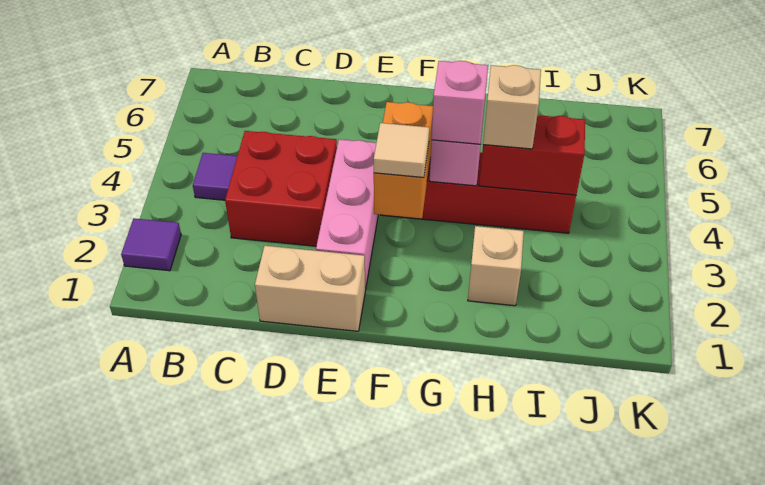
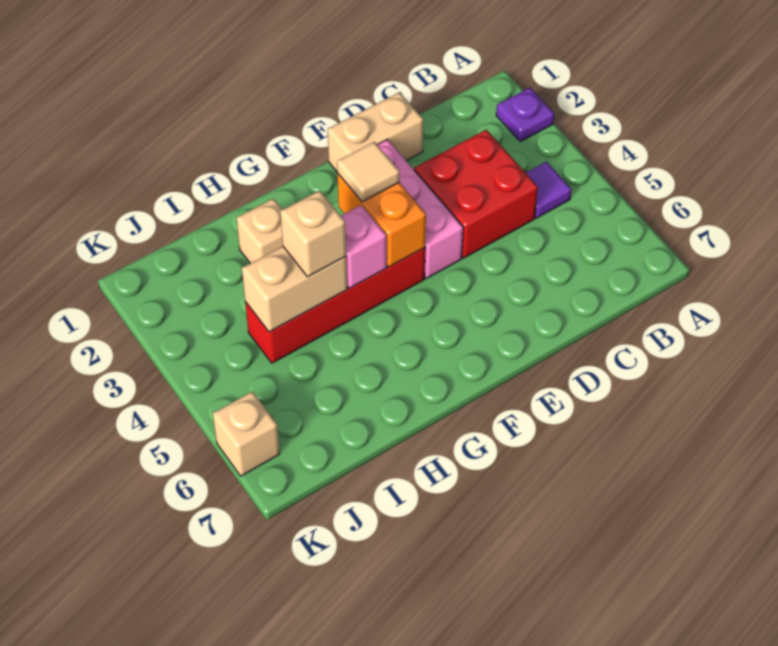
purple tile A2 level 1 -> purple plate A2 level 1
pink brick G4 level 3 -> none
red brick H4:I4 level 2 -> tan brick H4:I4 level 2
none -> tan brick K6 level 1

